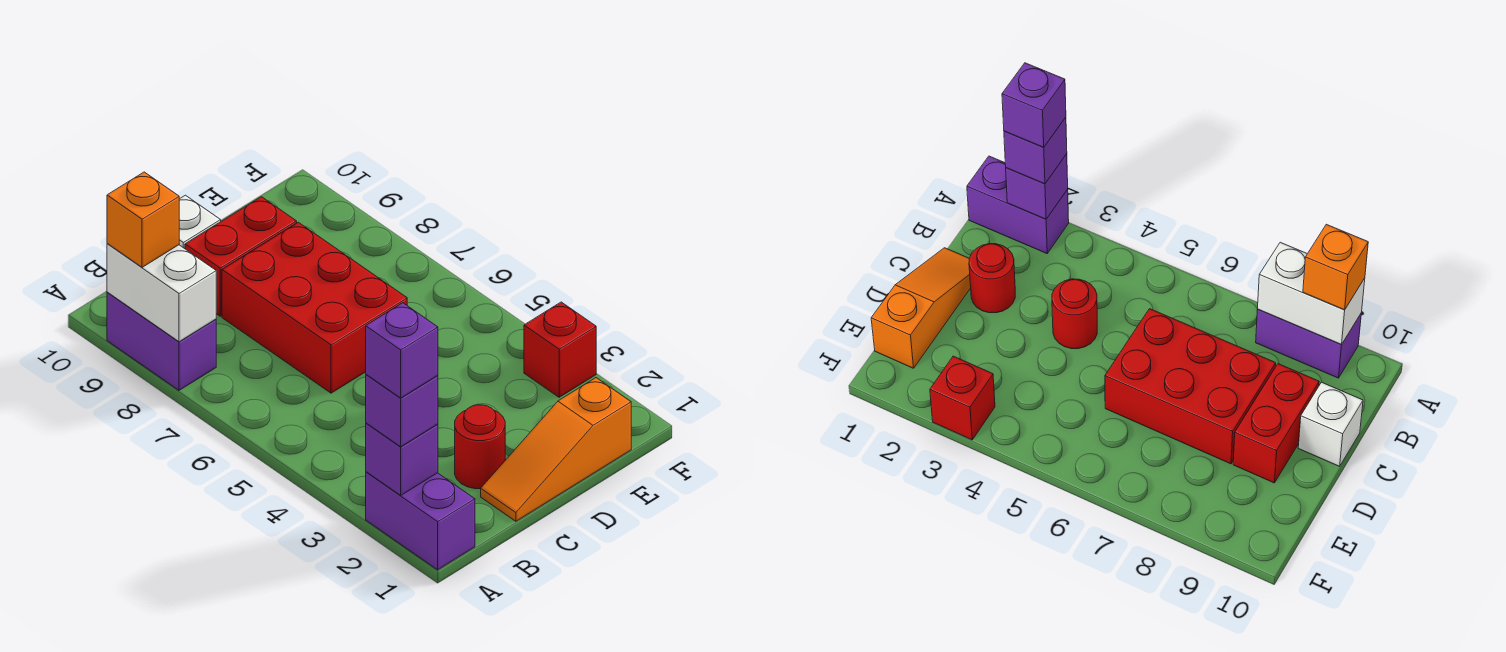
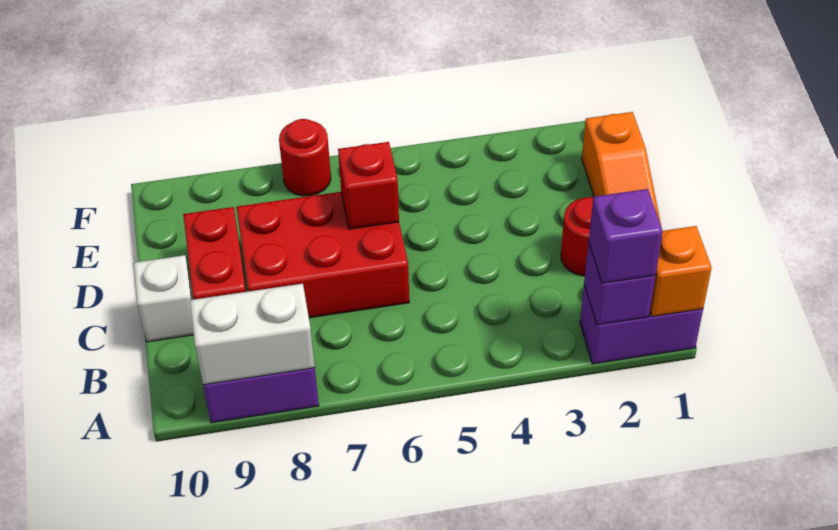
purple brick A2 level 4 -> none
orange brick A9 level 3 -> orange brick A1 level 2
red round brick C4 level 1 -> red round brick F7 level 1
red brick F3 level 1 -> red brick D6 level 2

